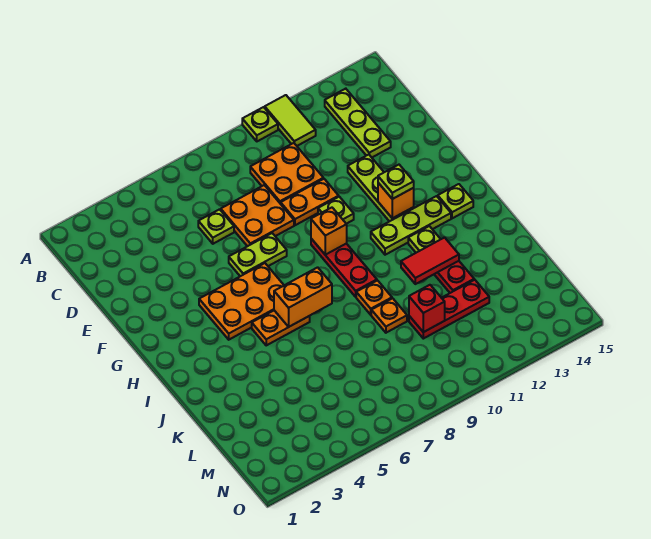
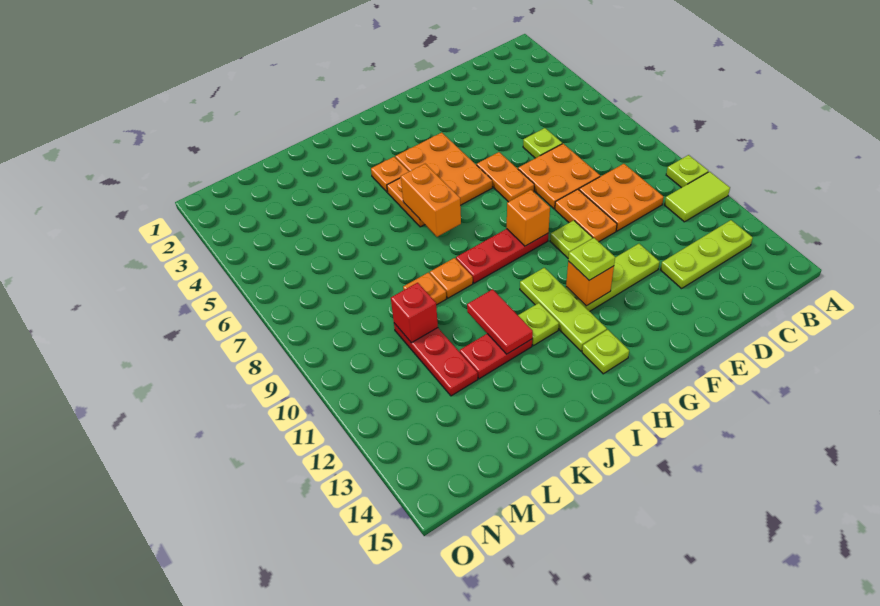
lime plate F6:F7 level 1 -> orange plate F6:F7 level 1
none -> orange plate I4 level 1

